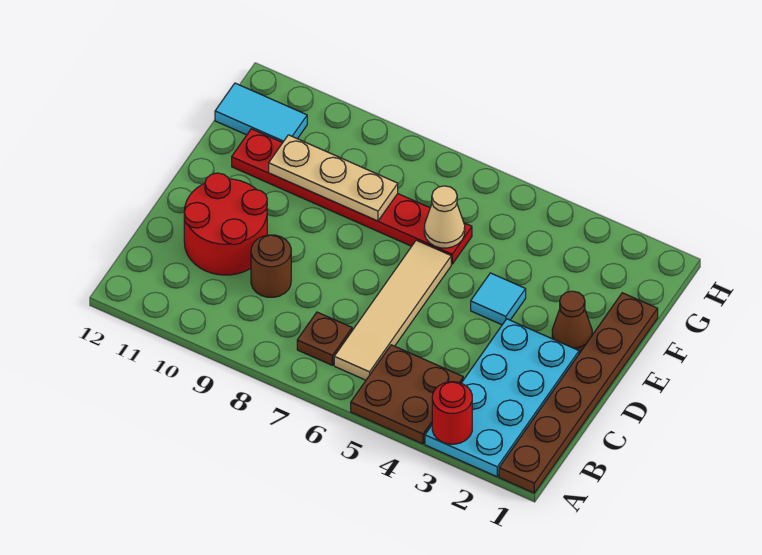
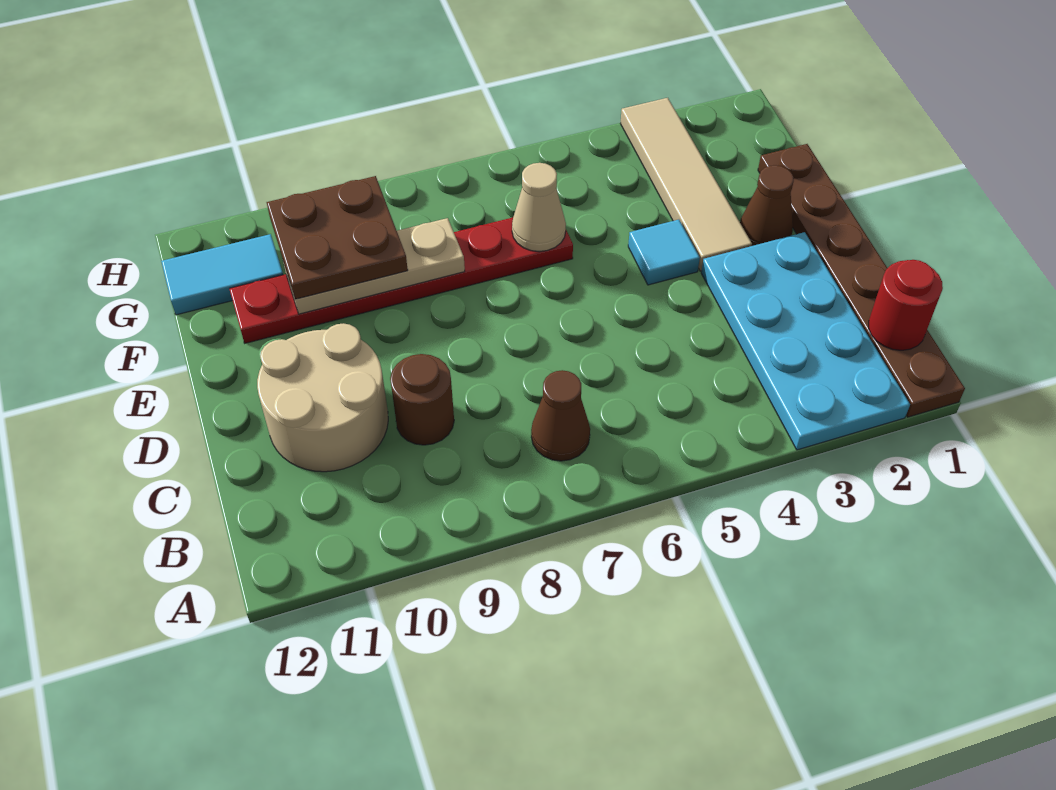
red round brick A3 level 2 -> red round brick B1 level 2
brown plate A4:B5 level 1 -> brown plate F9:G10 level 3
tan tile B6:E6 level 1 -> tan tile E3:H3 level 1
brown plate B7 level 1 -> brown cone B7 level 1
red round brick C10:D11 level 1 -> tan round brick C10:D11 level 1

